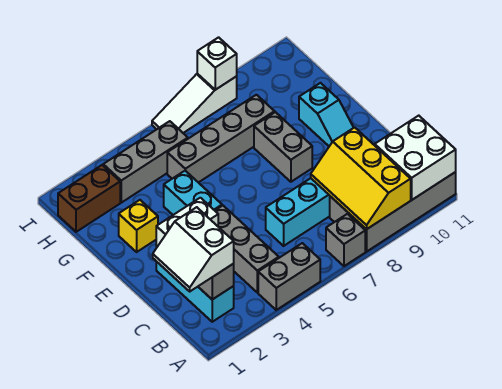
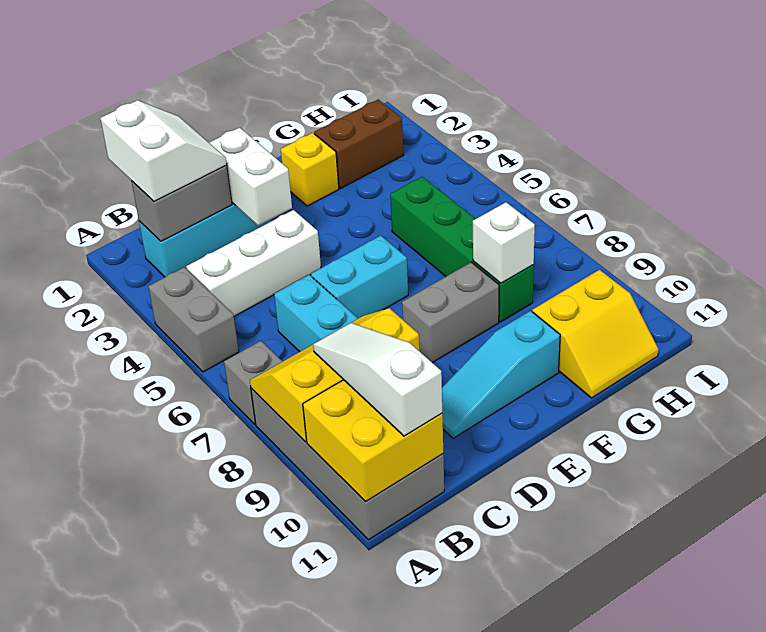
white brick A10:B11 level 2 -> yellow brick A10:B11 level 2
white slope B1:C2 level 3 top 2 -> white slope B1:C2 level 3 top B
grey brick B4:D4 level 1 -> white brick B4:D4 level 1
cyan brick E4:F4 level 1 -> cyan brick D6:E6 level 1
cyan slope E10:F10 level 1 top F -> cyan slope D10:F10 level 1 top F
grey brick G5:G8 level 1 -> green brick G5:G8 level 1
none -> yellow slope G10:H11 level 1 top 10
brown brick H1:H2 level 1 -> brown brick G2:H2 level 1
grey brick H3:H5 level 1 -> none
white slope I6:I8 level 1 top 8 -> white slope B9:B11 level 3 top 11
white brick I8 level 2 -> white brick G8 level 2

